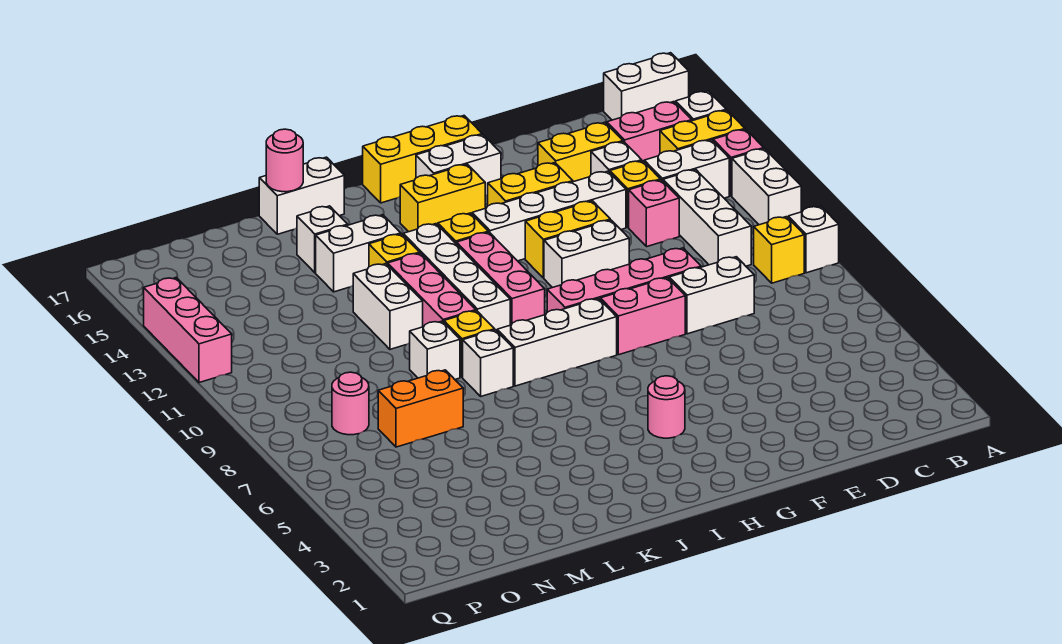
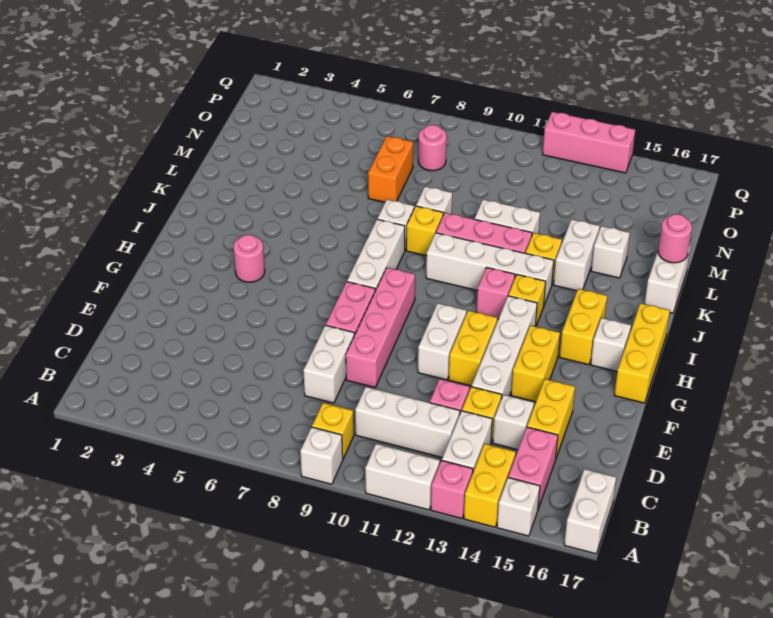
white brick G16:H16 level 1 -> white brick H16 level 1
pink brick I10:I12 level 1 -> pink brick I12 level 1

